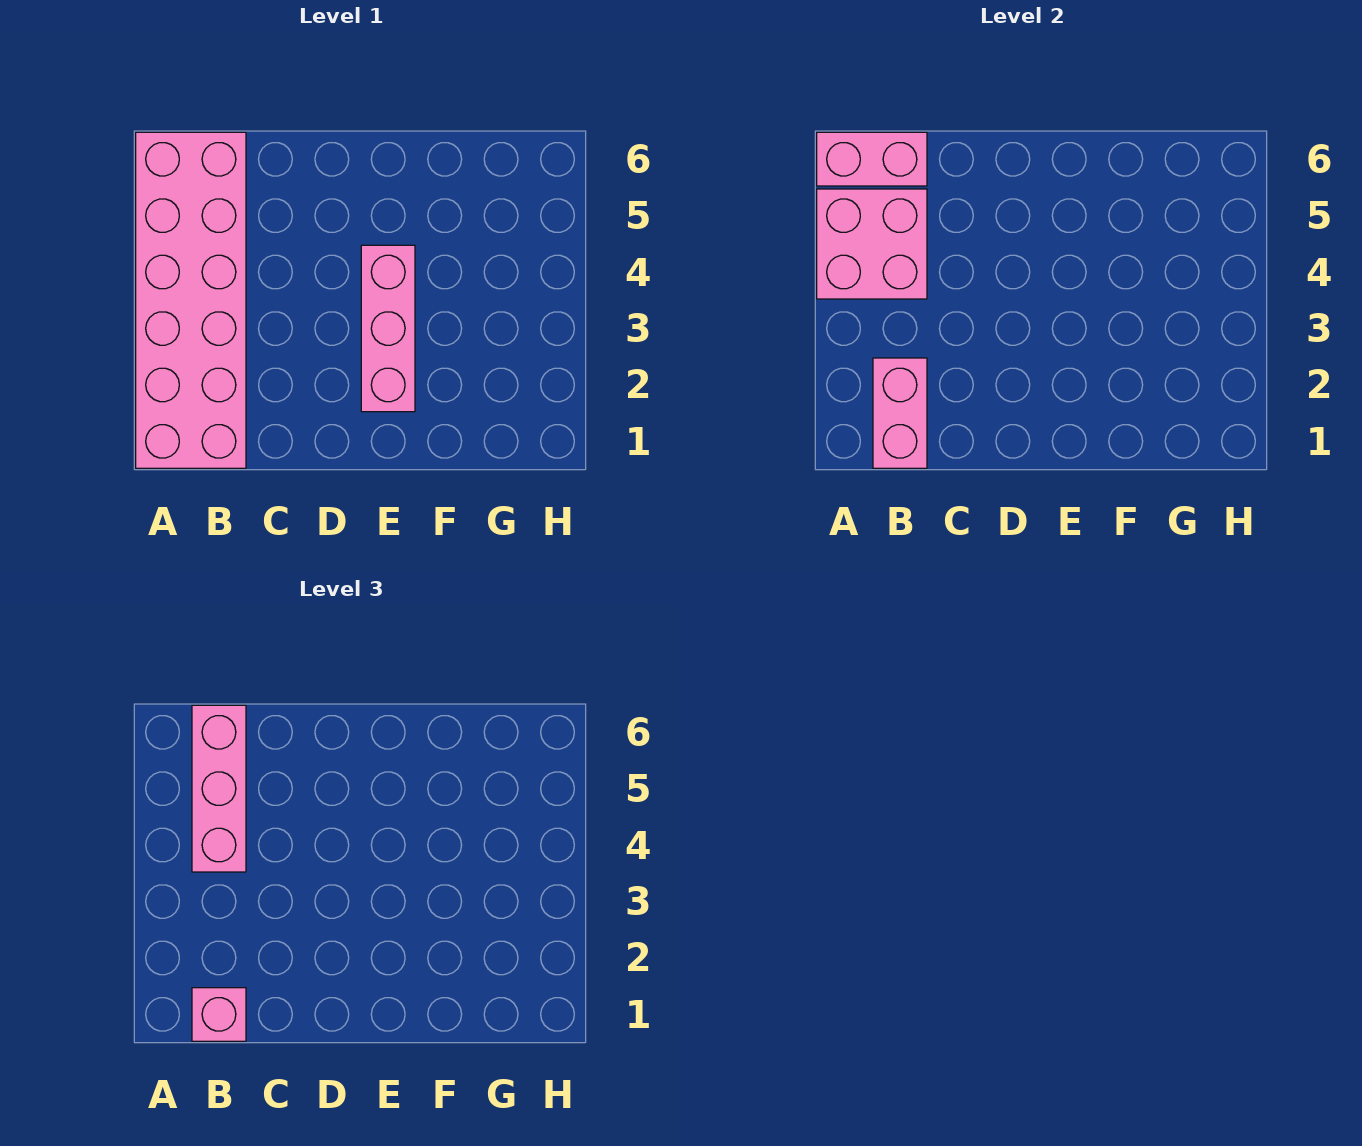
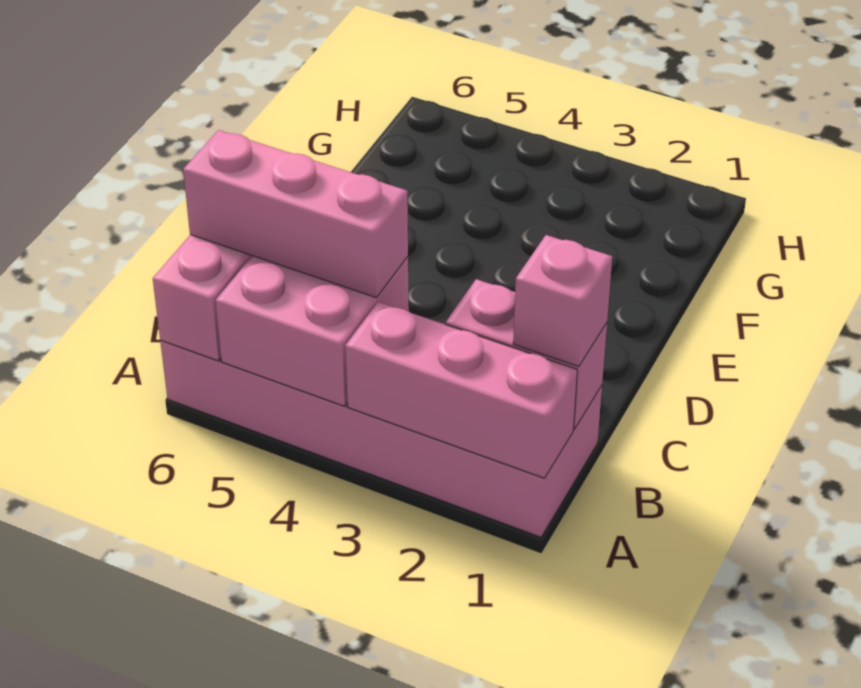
pink brick E2:E4 level 1 -> pink brick A1:A3 level 2

